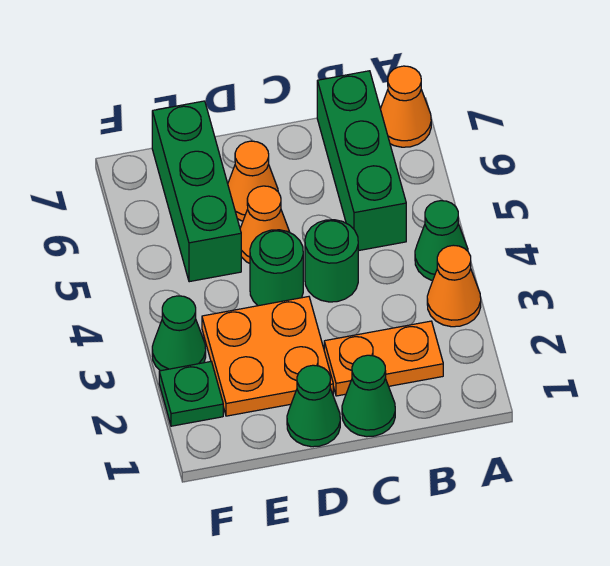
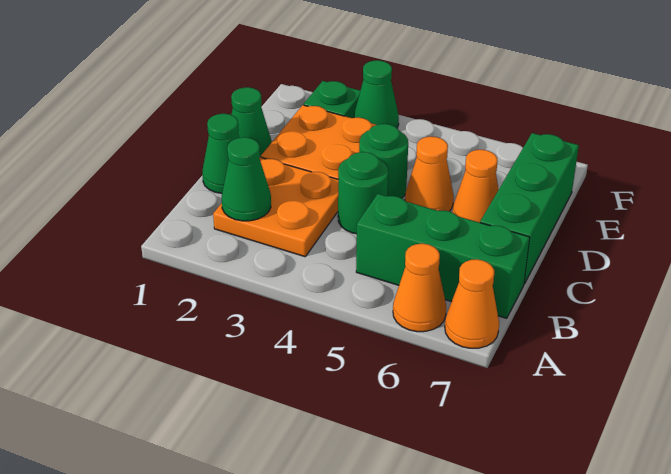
orange cone A3 level 1 -> orange cone A6 level 1
green cone A4 level 1 -> green cone B2 level 2
orange plate B2:C2 level 1 -> orange plate B2:C3 level 1
green brick E5:E7 level 1 -> green brick C7:E7 level 1

